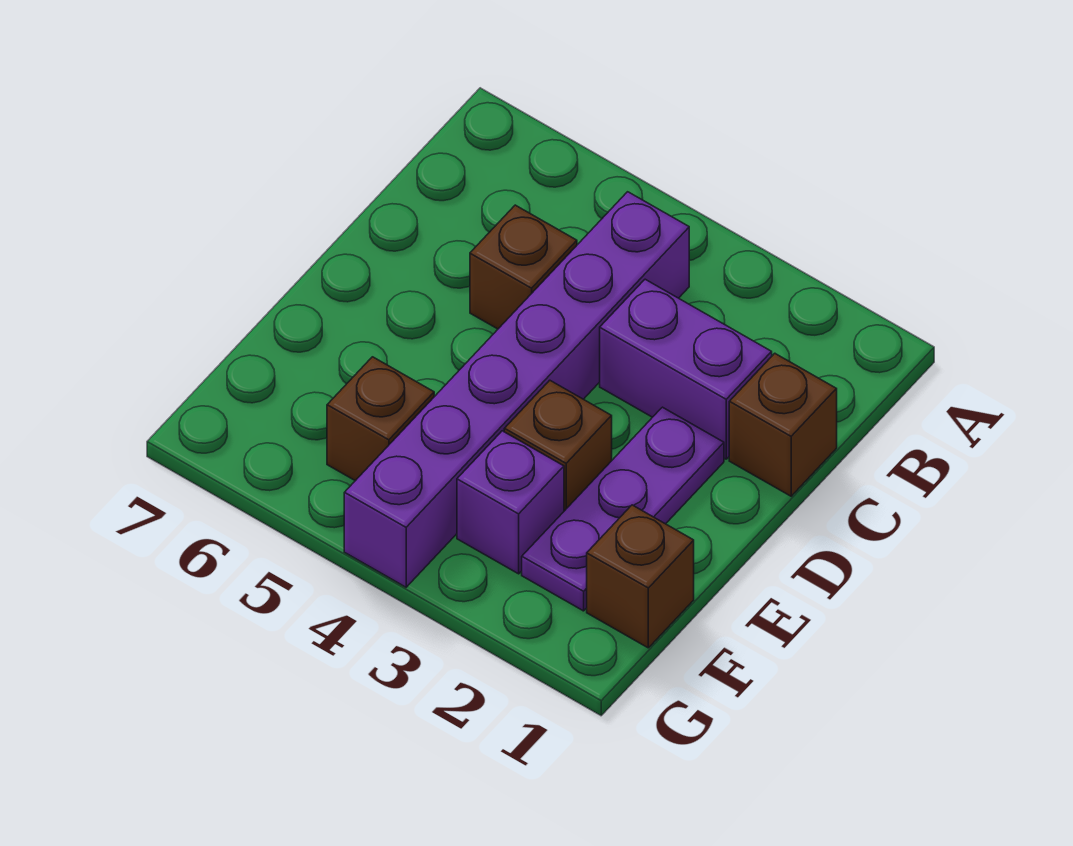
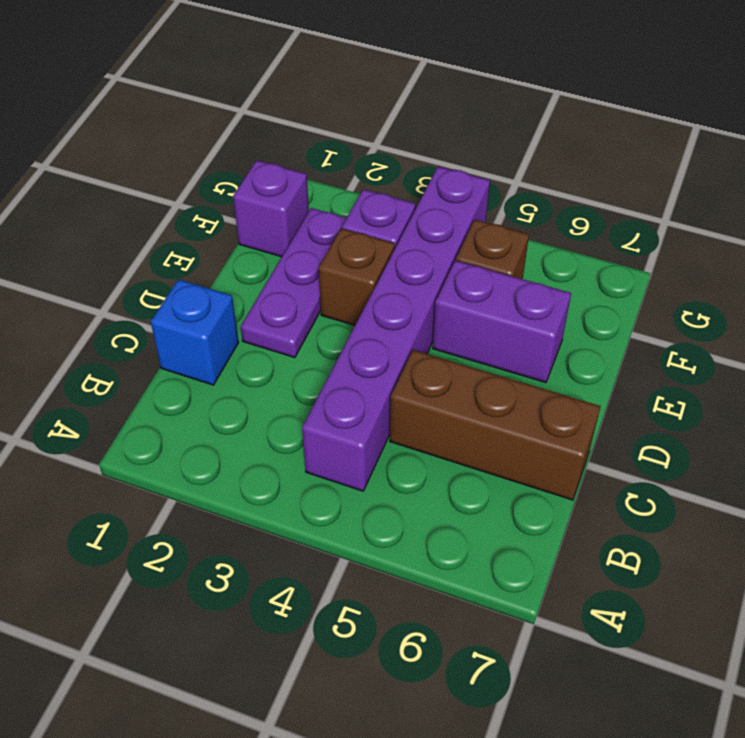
brown brick C1 level 1 -> blue brick C1 level 1
purple brick C2:C3 level 1 -> purple brick E5:E6 level 1
brown brick C5 level 1 -> brown brick C5:C7 level 1
brown brick F1 level 1 -> purple brick F1 level 1

